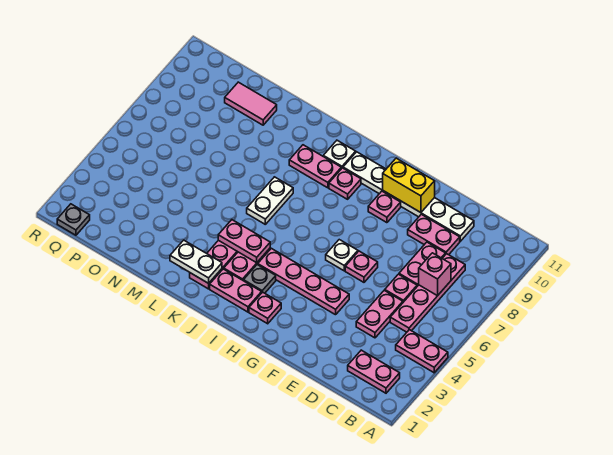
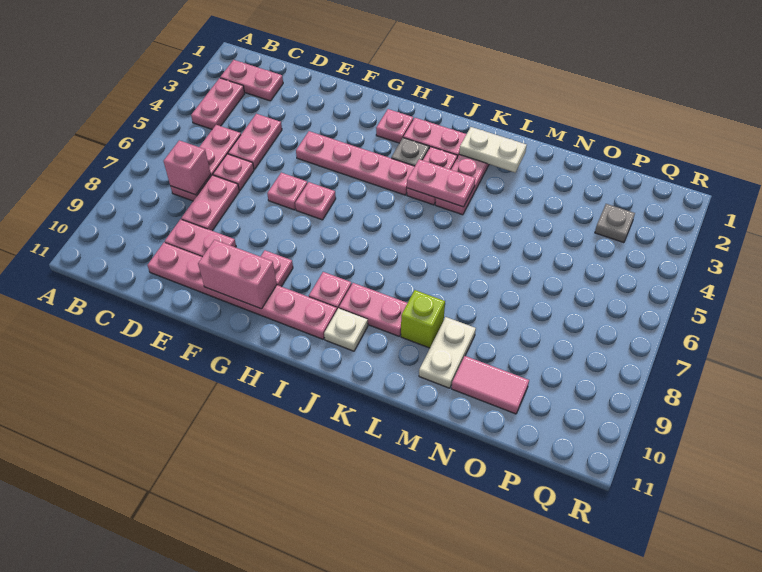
pink plate A4:B4 level 1 -> pink plate B3:B4 level 1
pink plate C5:C8 level 1 -> pink plate C5:C7 level 1
white plate D10:I10 level 1 -> pink plate D10:I10 level 1
yellow brick F10:G10 level 2 -> pink brick F10:G10 level 2
white plate G6 level 1 -> pink plate G6 level 1
white plate K6:K7 level 1 -> white plate M9:M10 level 1
none -> lime brick L9 level 1
grey plate Q1 level 1 -> grey plate P3 level 1

